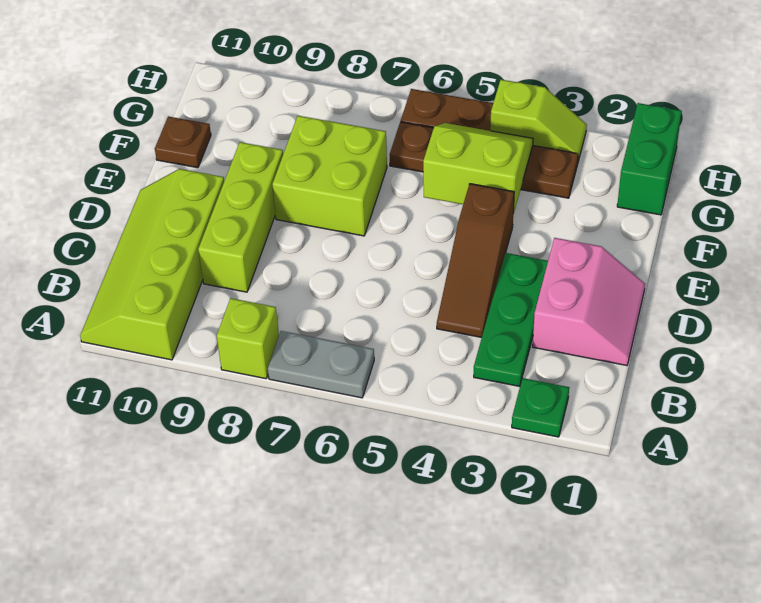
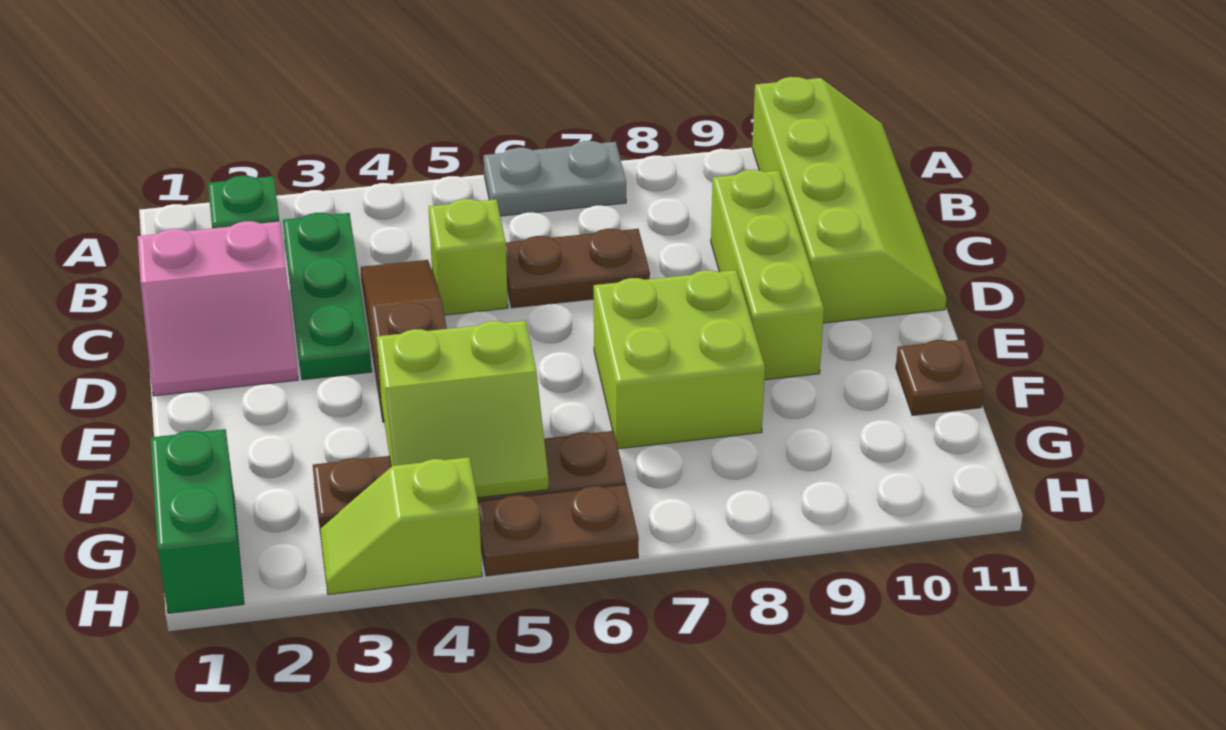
lime brick A8 level 1 -> lime brick C5 level 1
pink slope C1:D2 level 1 top 2 -> pink slope C1:D2 level 1 top C
none -> brown plate C6:C7 level 1

